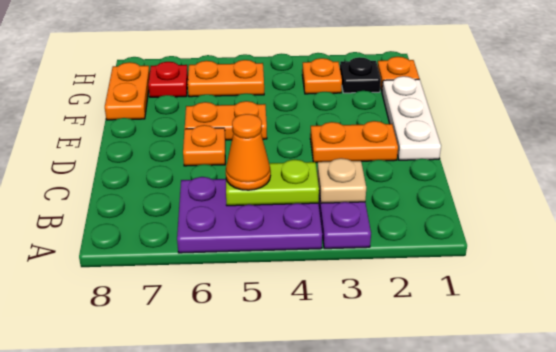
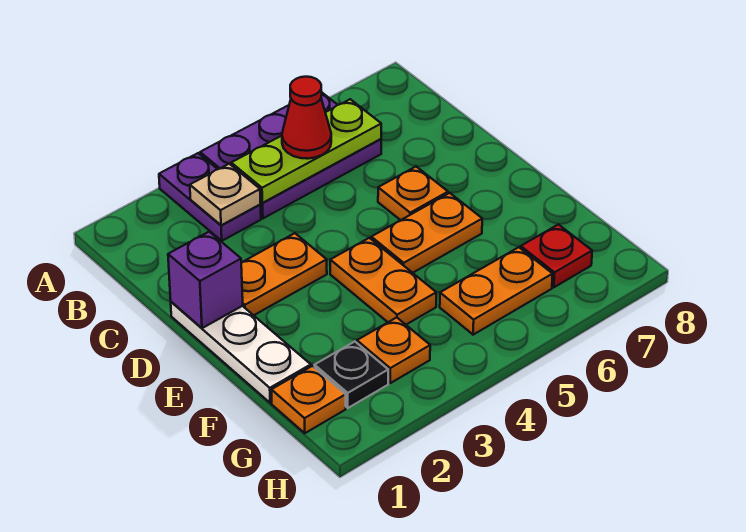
lime plate B4:B5 level 2 -> lime plate B4:B6 level 2
orange cone B5 level 3 -> red cone B5 level 3
none -> purple brick D1 level 2
orange plate F8:G8 level 1 -> orange plate E4:F4 level 1

